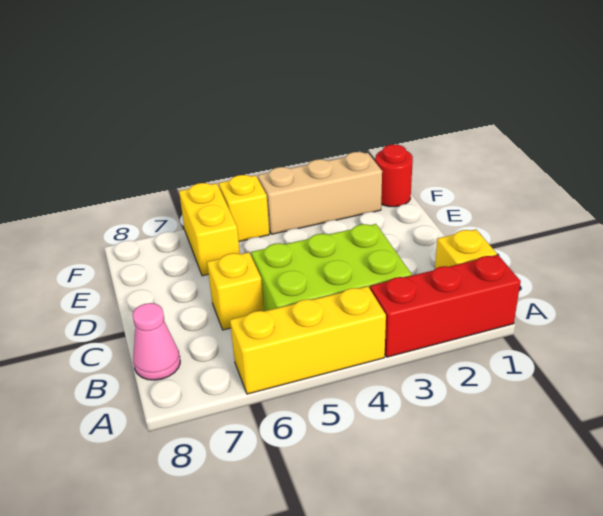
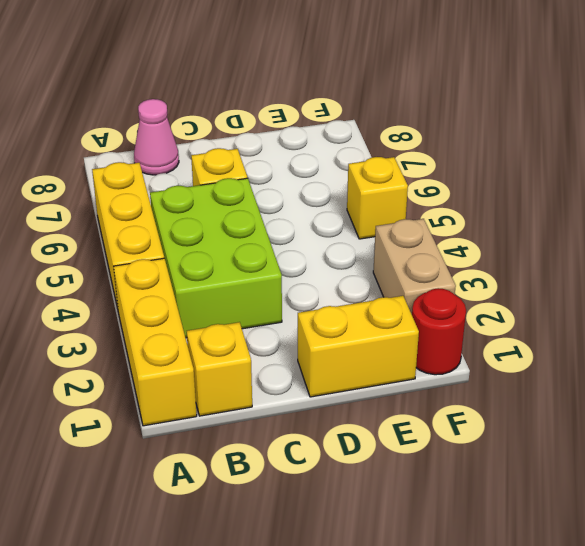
red brick A1:A3 level 1 -> yellow brick A1:A3 level 1
yellow brick E6:F6 level 1 -> yellow brick D1:E1 level 1
tan brick F2:F4 level 1 -> tan brick F2:F3 level 1

